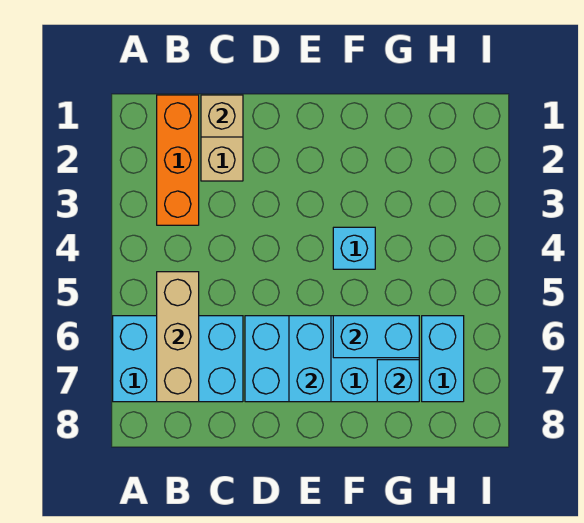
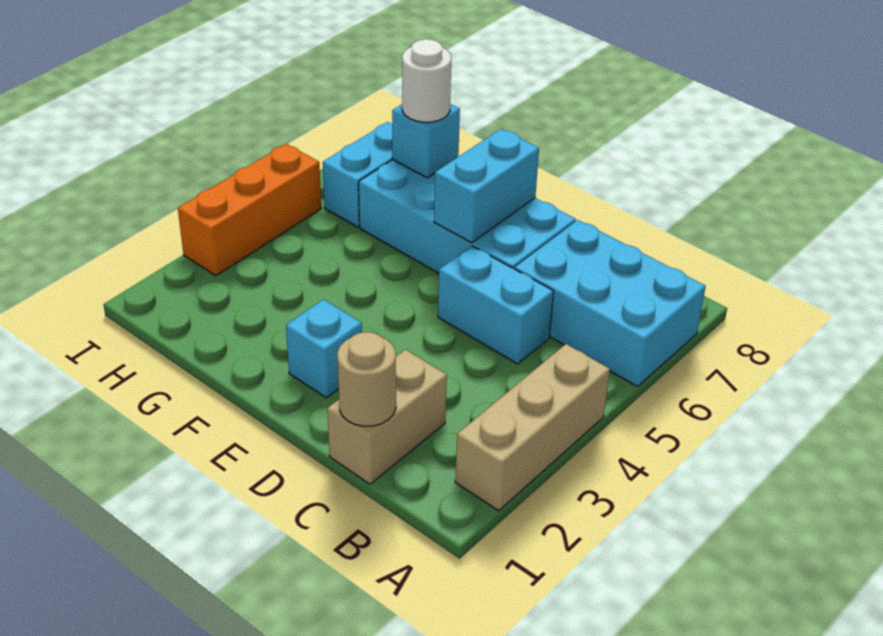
orange brick B1:B3 level 1 -> orange brick I3:I5 level 1
tan brick B5:B7 level 2 -> tan brick A2:A4 level 1
tan brick C1 level 2 -> tan round brick C1 level 2
cyan brick F4 level 1 -> cyan brick E2 level 1
cyan brick F6:G6 level 2 -> cyan brick C5:D5 level 1
none -> white round brick G7 level 3

